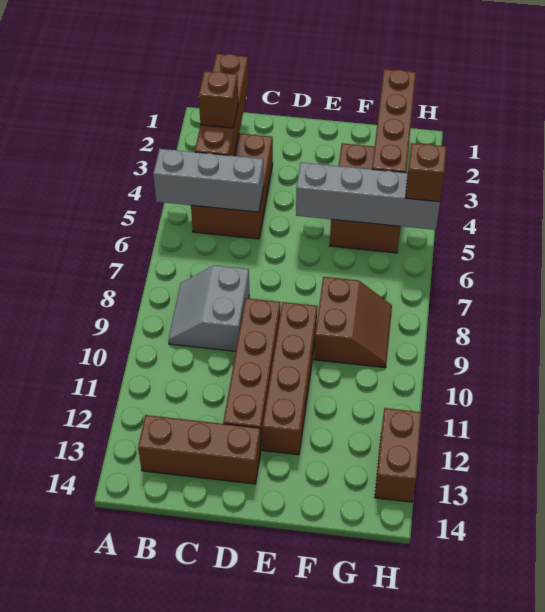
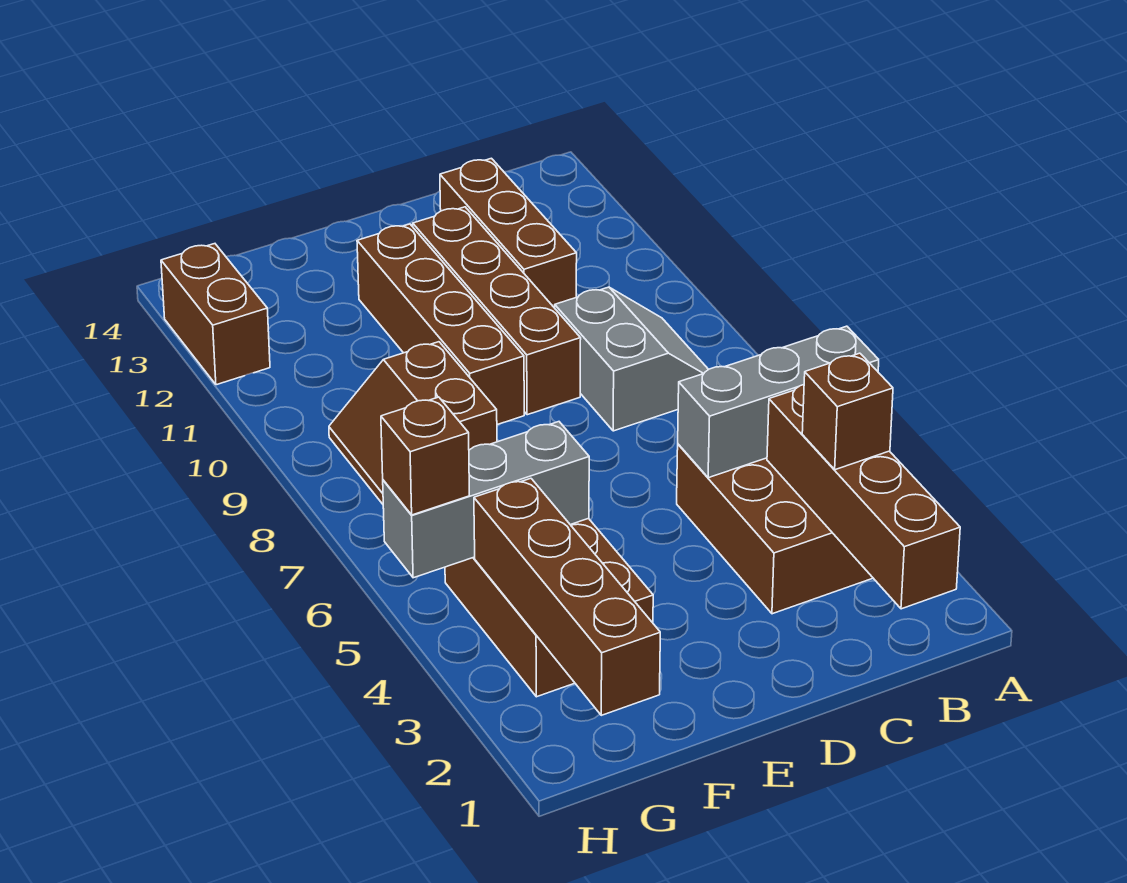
brown brick B13:D13 level 1 -> brown brick C11:C13 level 1
grey brick E5:H5 level 2 -> grey brick F5:H5 level 2

